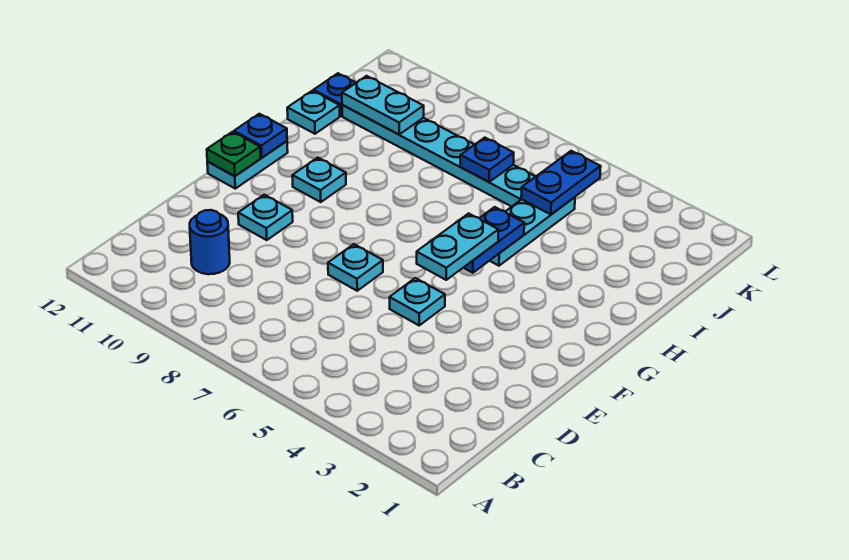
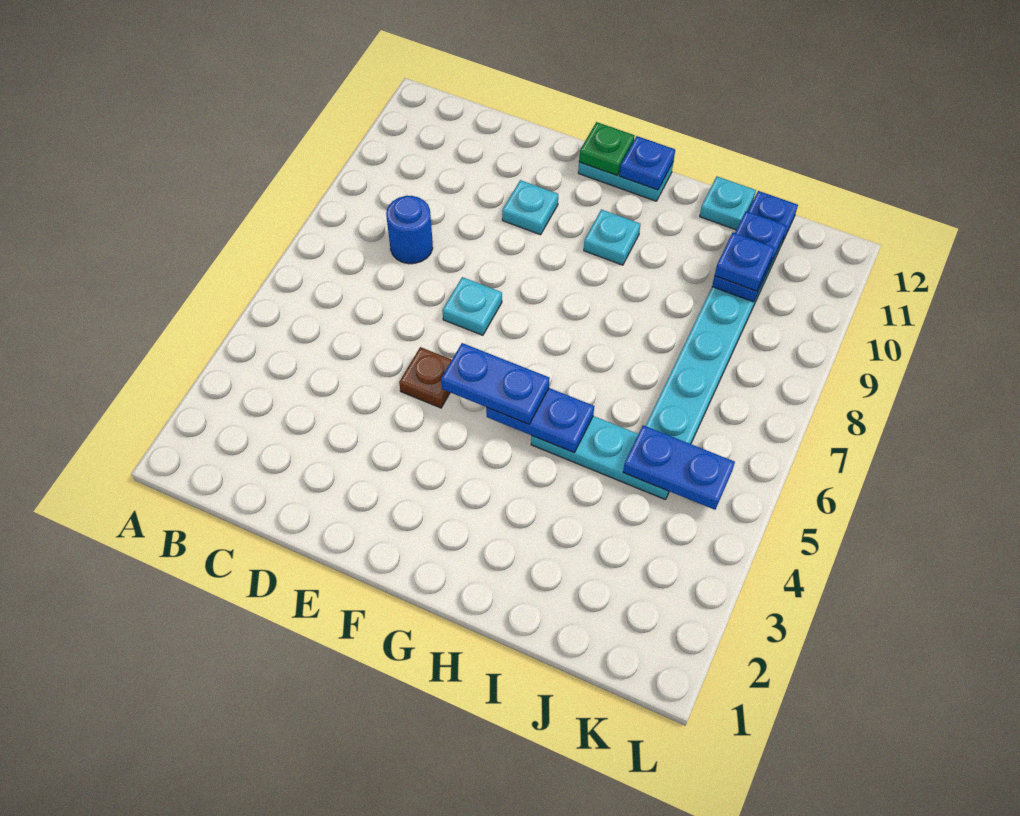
blue round brick C10 level 1 -> blue round brick C8 level 1
cyan plate E5 level 1 -> brown plate E5 level 1
cyan plate F5:G5 level 3 -> blue plate F5:G5 level 3
blue plate J7 level 2 -> blue plate J10 level 3
cyan plate J10:J11 level 2 -> blue plate J10:J11 level 2

